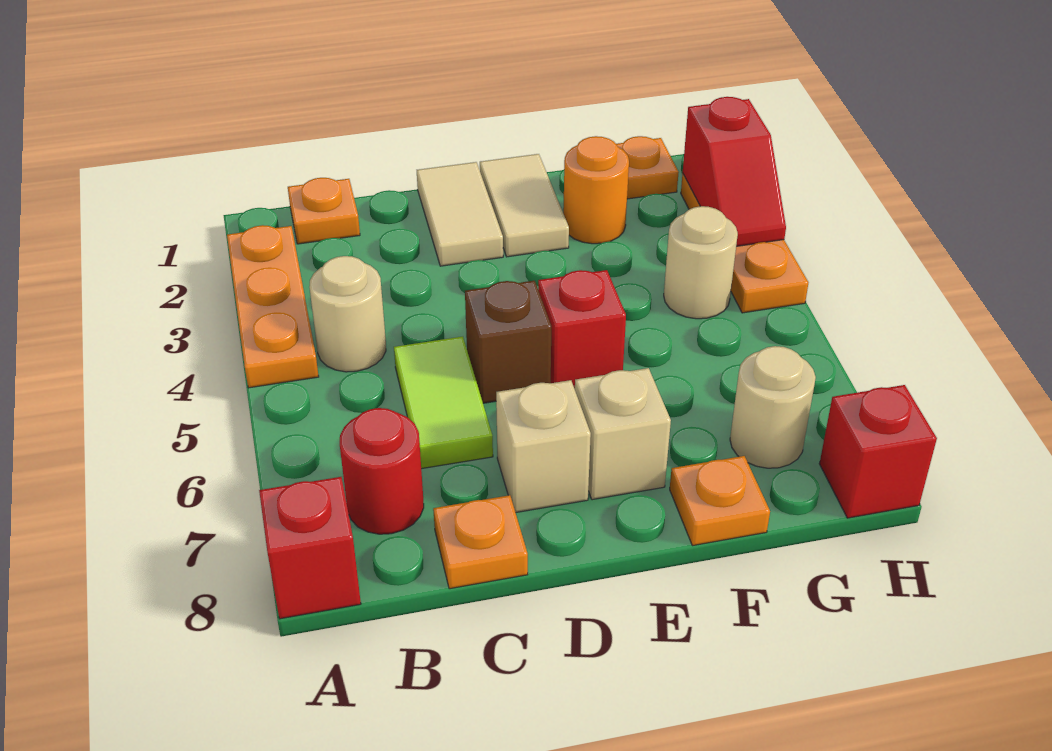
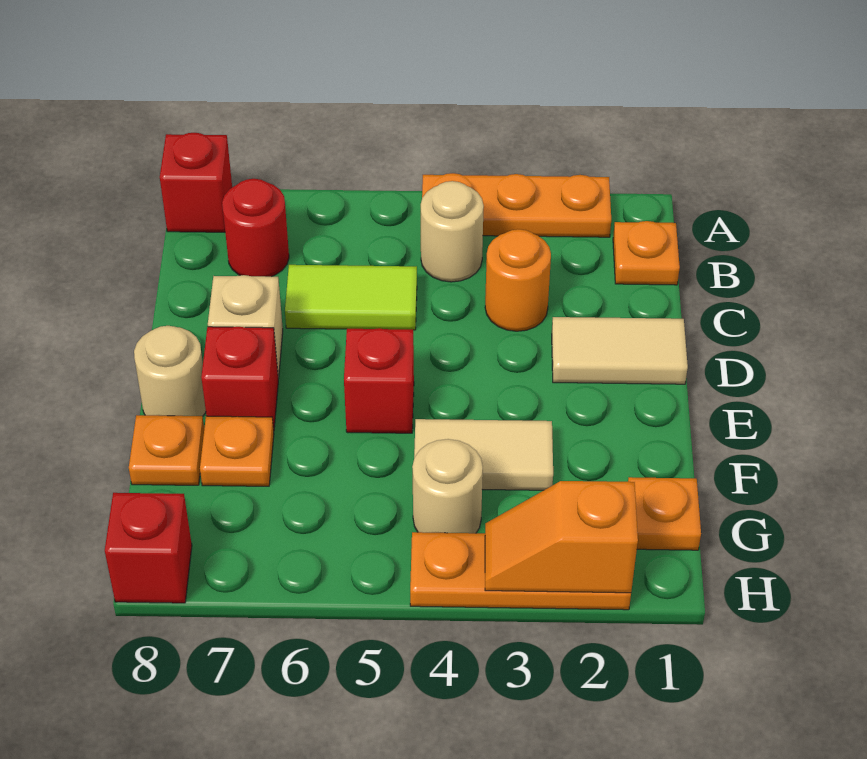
orange plate C8 level 1 -> orange plate F7 level 1
brown brick D5 level 1 -> none
tan tile E1:E2 level 1 -> tan tile F3:F4 level 1
tan brick E7 level 1 -> red brick E7 level 1
orange round brick F2 level 1 -> orange round brick C3 level 1
tan round brick G7 level 1 -> tan round brick E8 level 1
red slope H2:H3 level 2 top 2 -> orange slope H2:H3 level 2 top 2

